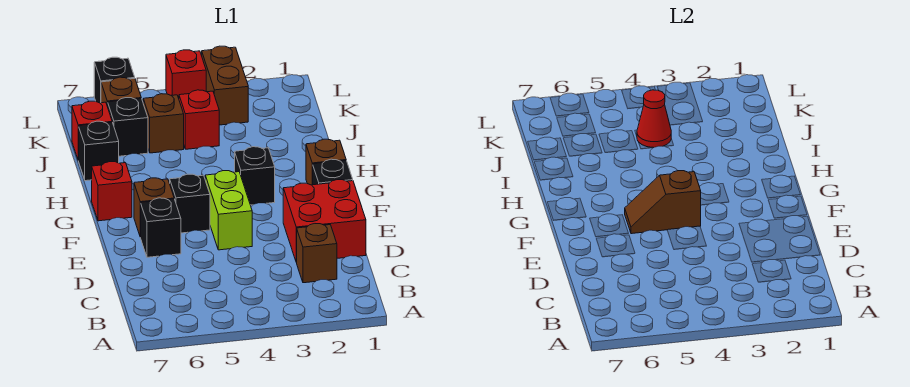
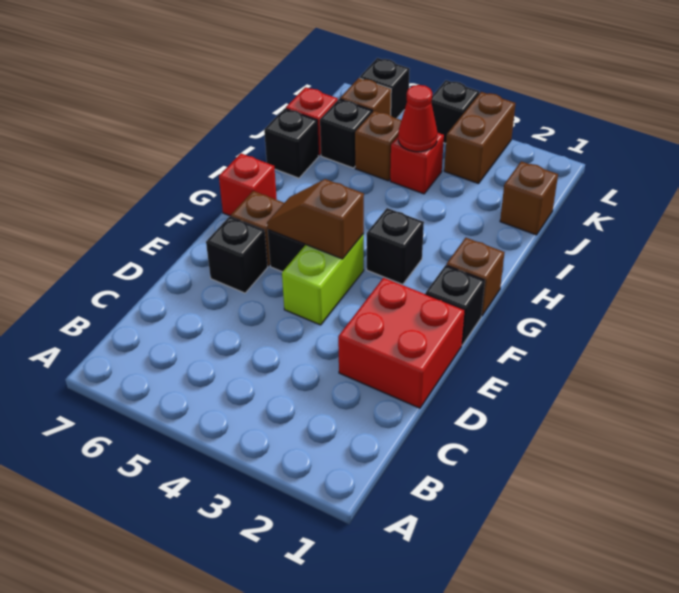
brown brick C2 level 1 -> brown brick J1 level 1
red brick L4 level 1 -> black brick L4 level 1

